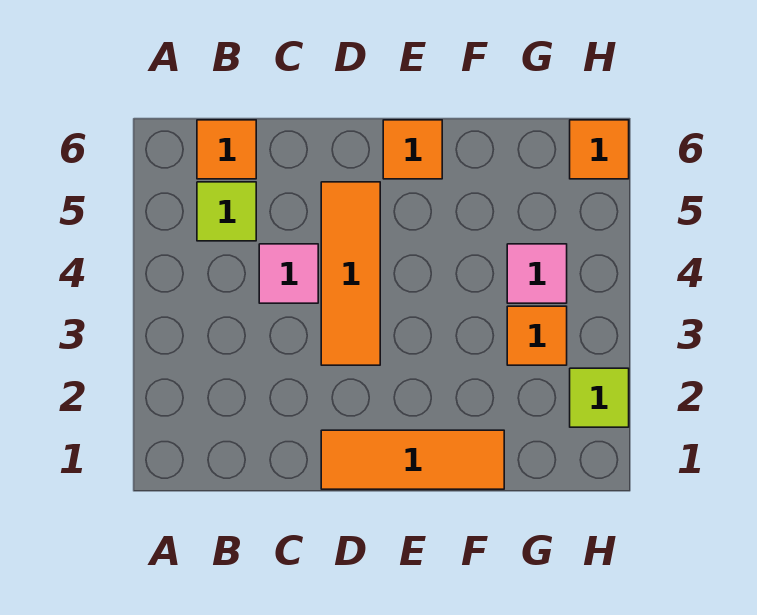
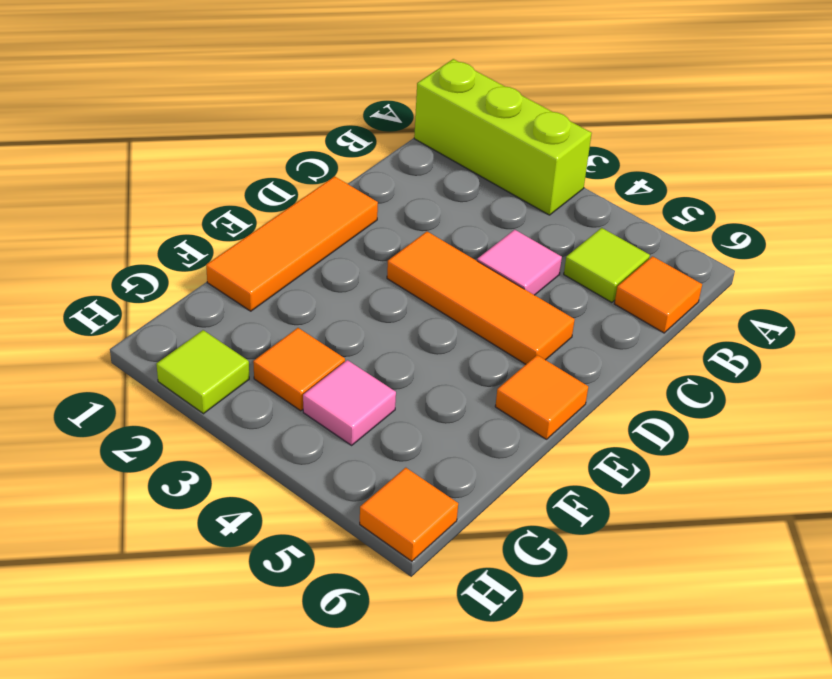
none -> lime brick A1:A3 level 1

